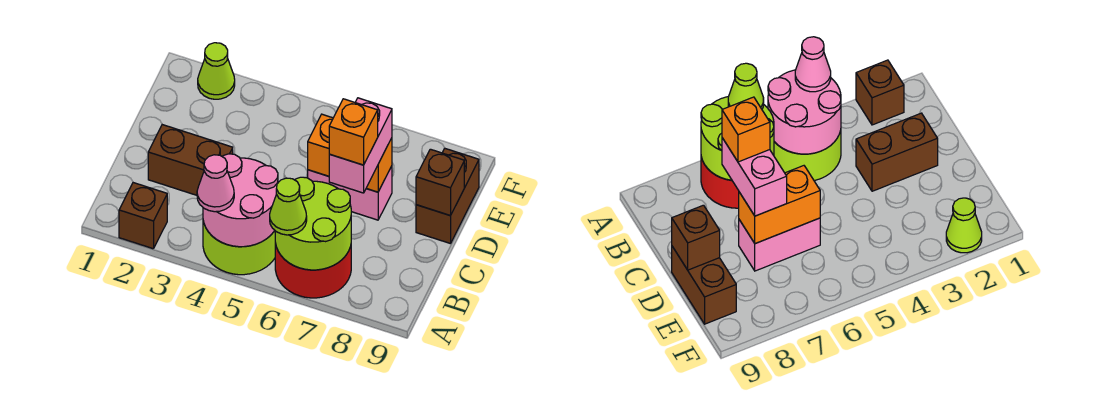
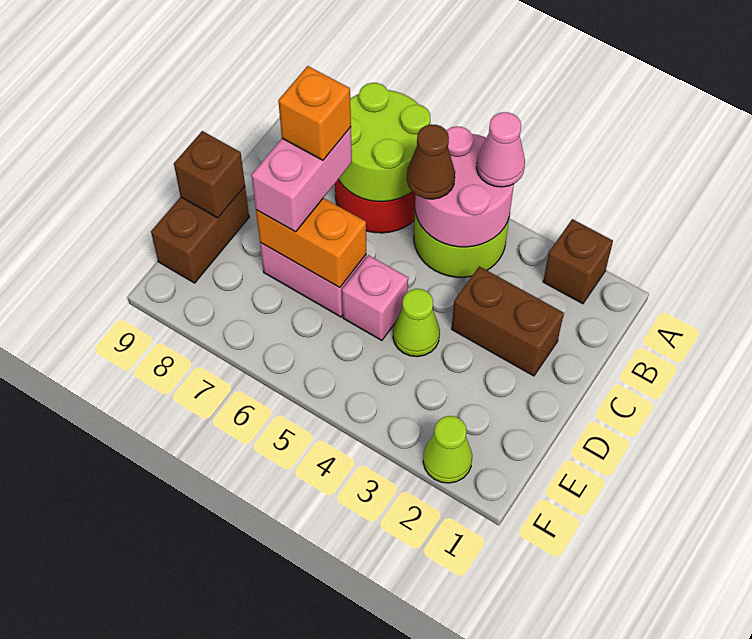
lime cone A6 level 3 -> lime cone D4 level 1
none -> brown cone B5 level 3
none -> pink brick D5 level 1

